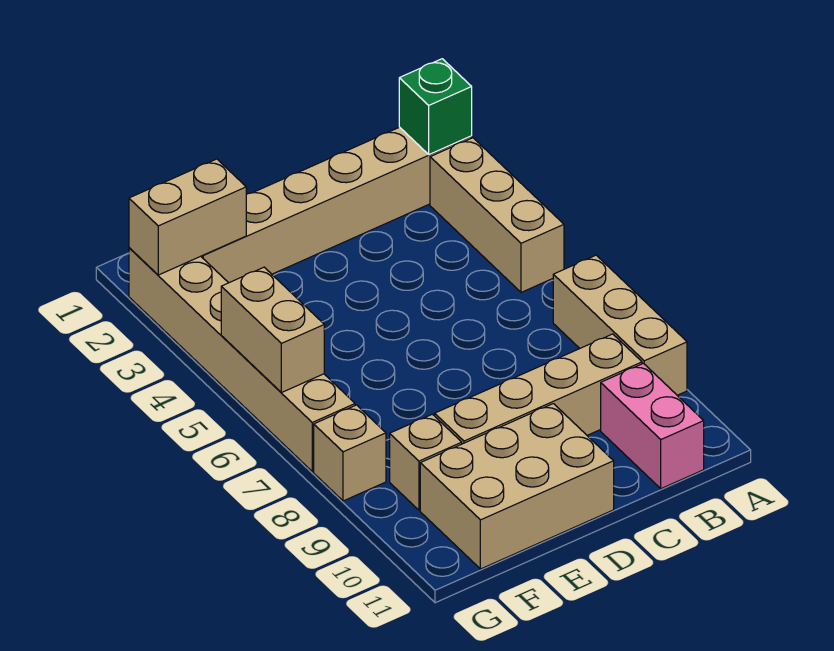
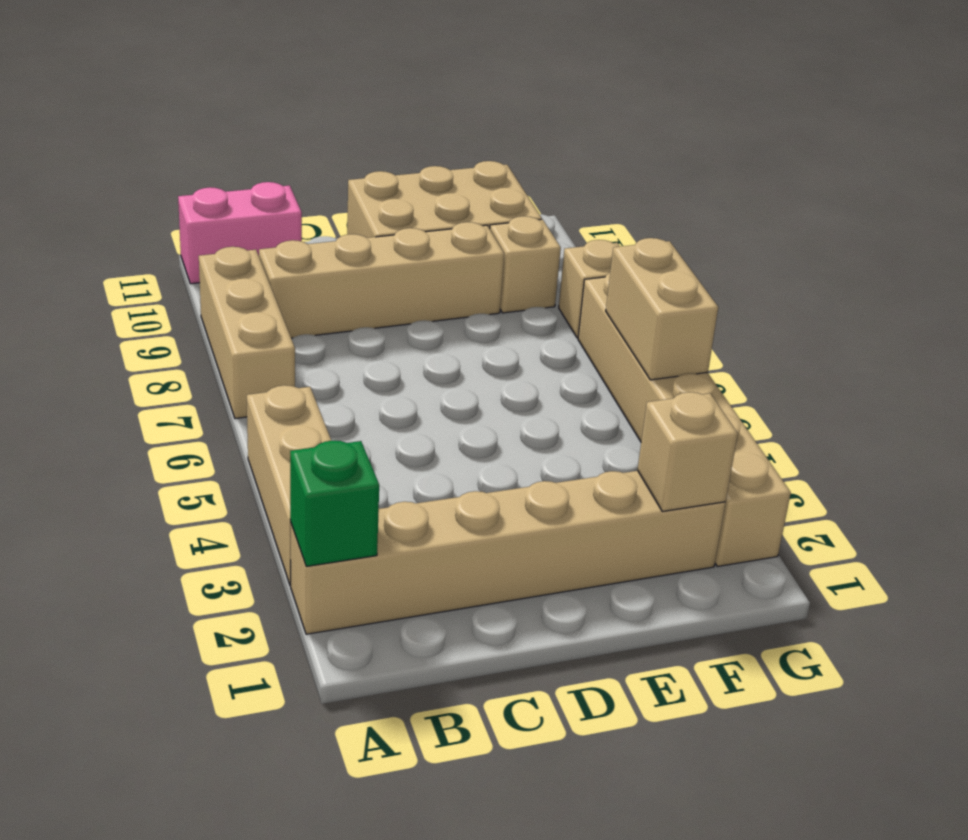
pink brick B10:B11 level 1 -> pink brick A11:B11 level 1
tan brick F2:G2 level 2 -> tan brick F2 level 2

